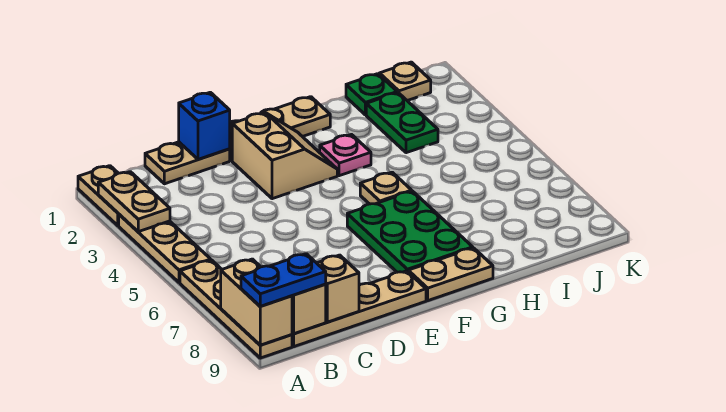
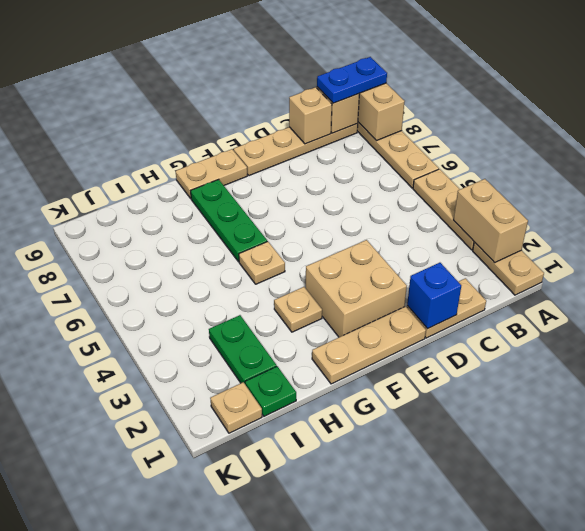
tan plate A2:A3 level 2 -> tan brick A2:A3 level 2
tan slope E2:F3 level 1 top E -> tan brick E2:F3 level 1
green plate F6:G8 level 1 -> green plate G6:G8 level 1
pink plate G3 level 1 -> tan plate G3 level 1

